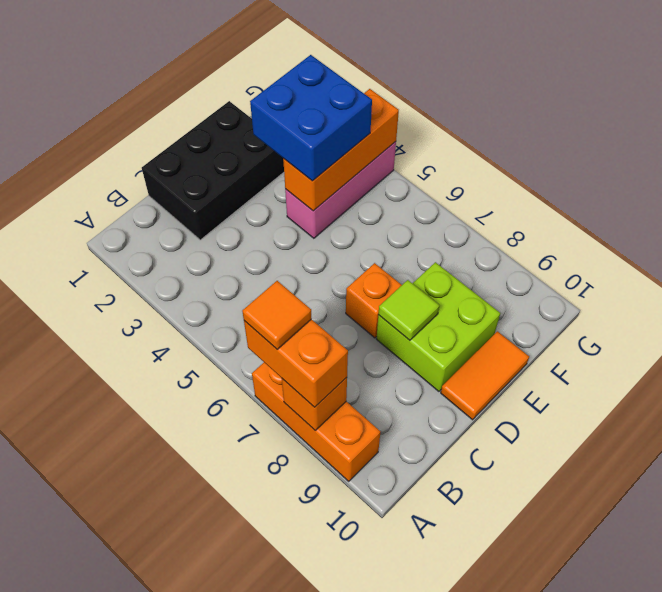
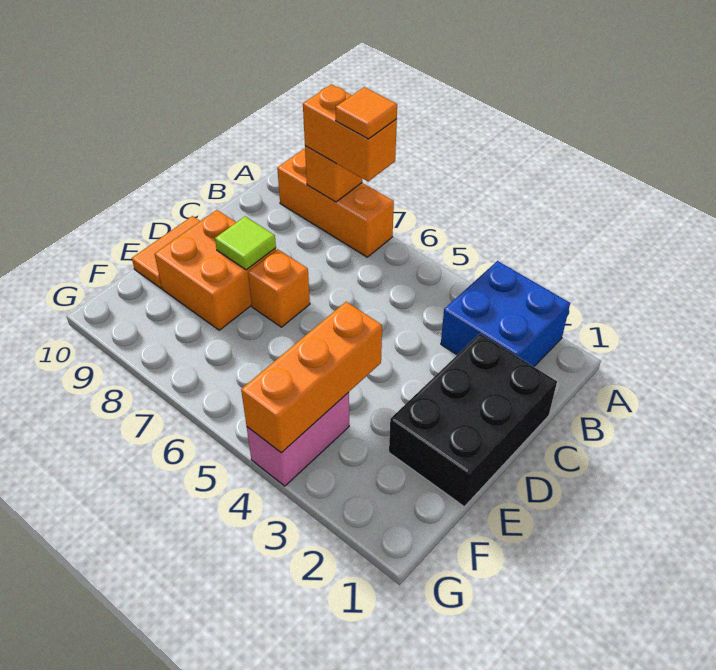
lime brick D8:E9 level 1 -> orange brick D8:E9 level 1
blue brick E3:F4 level 3 -> blue brick A2:B3 level 1
pink brick E4:G4 level 1 -> pink brick F4:G4 level 1

